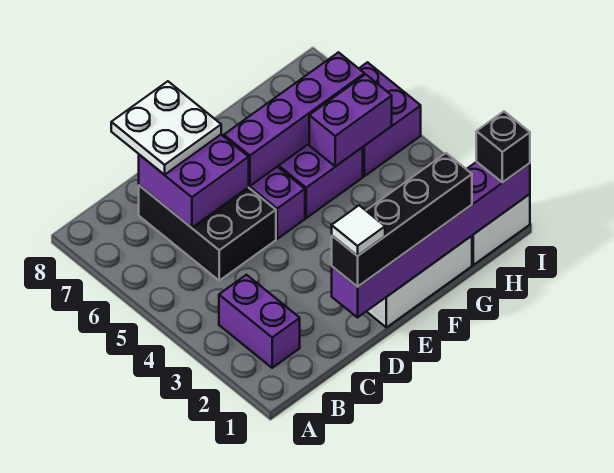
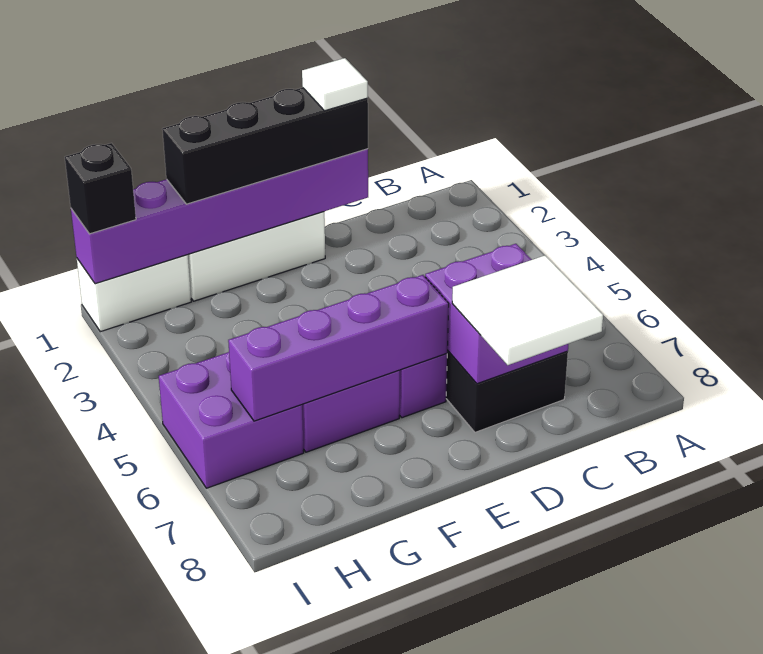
purple brick B2:B3 level 1 -> none
white plate C7:D8 level 3 -> white tile C7:D8 level 3
purple brick G5:H5 level 2 -> none

